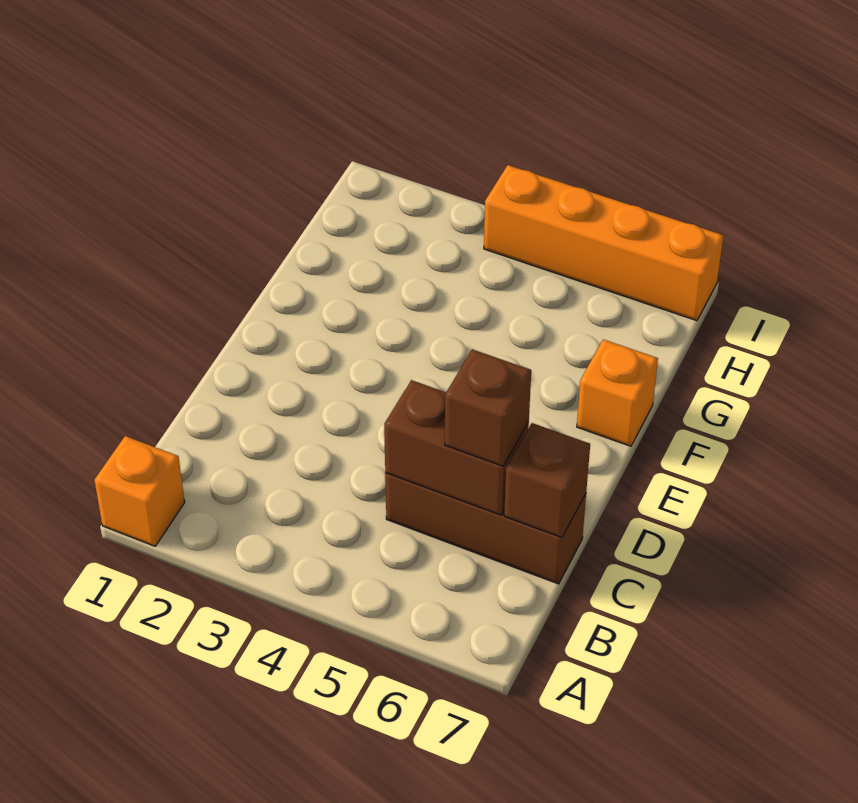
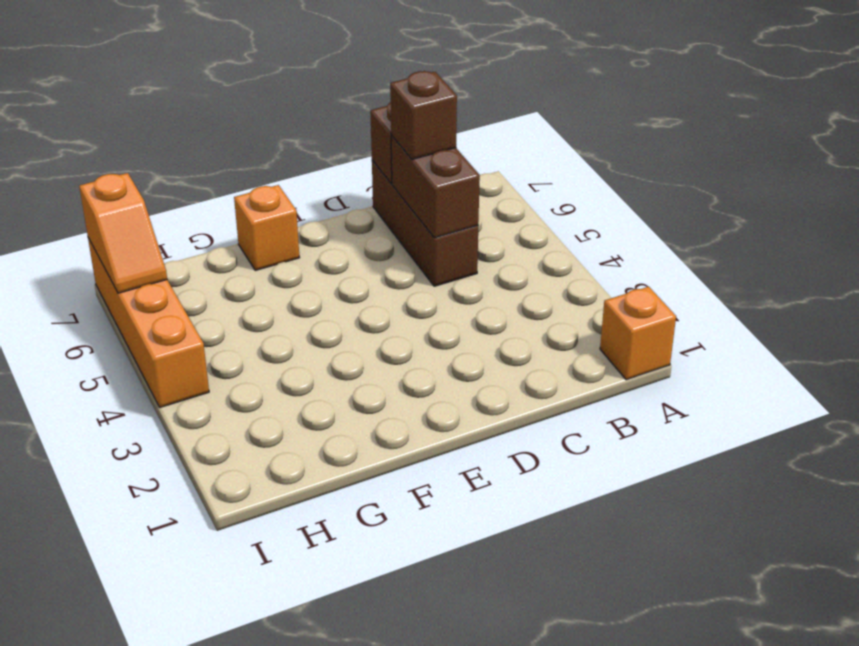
none -> orange slope I6:I7 level 2 top 7

